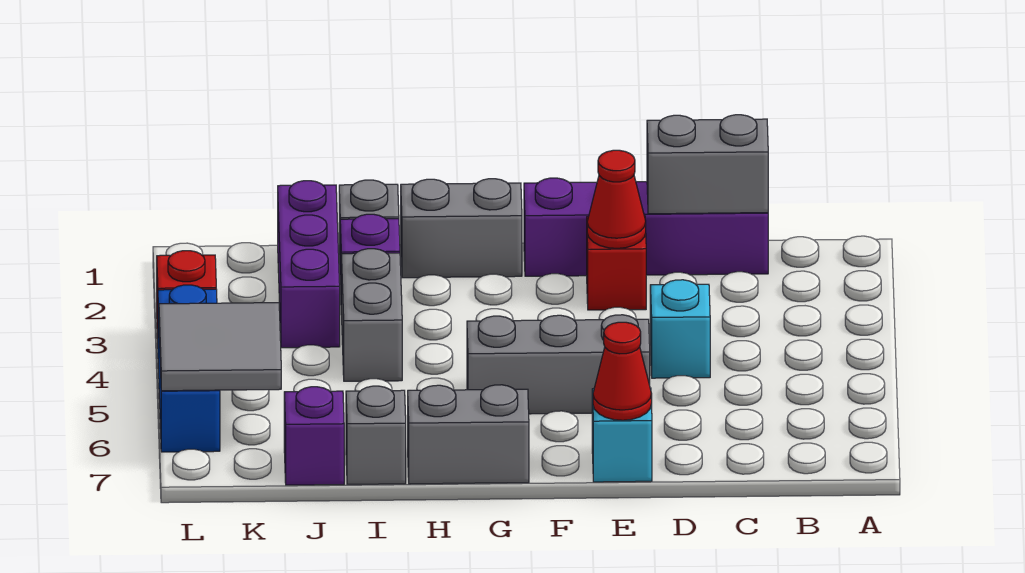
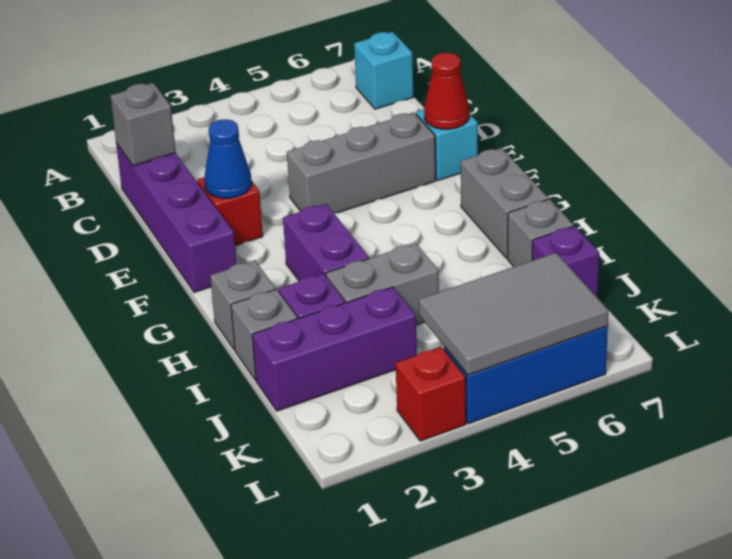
grey brick C1:D1 level 2 -> grey brick C1 level 2
cyan brick D4 level 1 -> cyan brick B7 level 1
red cone E2 level 2 -> blue cone E2 level 2
grey brick E5:G5 level 1 -> grey brick E4:E6 level 1
grey brick G1:H1 level 1 -> grey brick H1 level 1
none -> purple brick G3:H3 level 1
grey tile K5:L6 level 2 -> grey tile K4:L6 level 2

